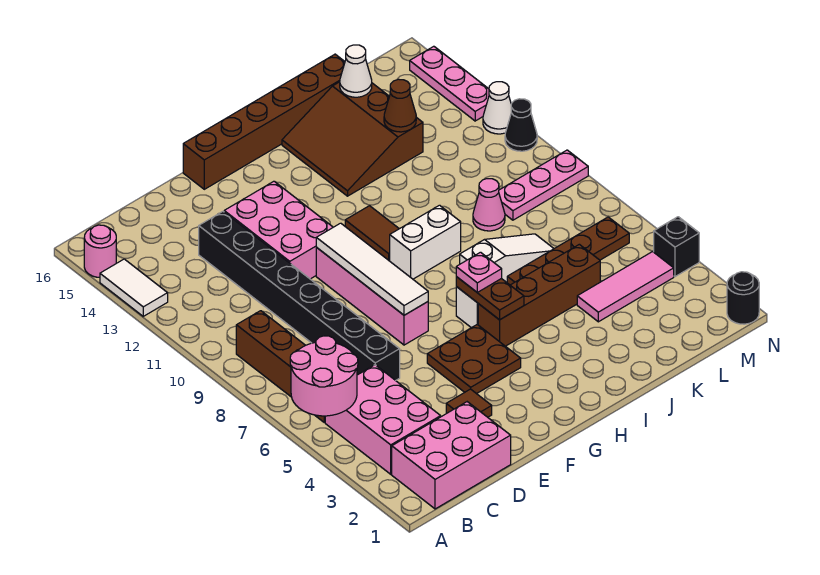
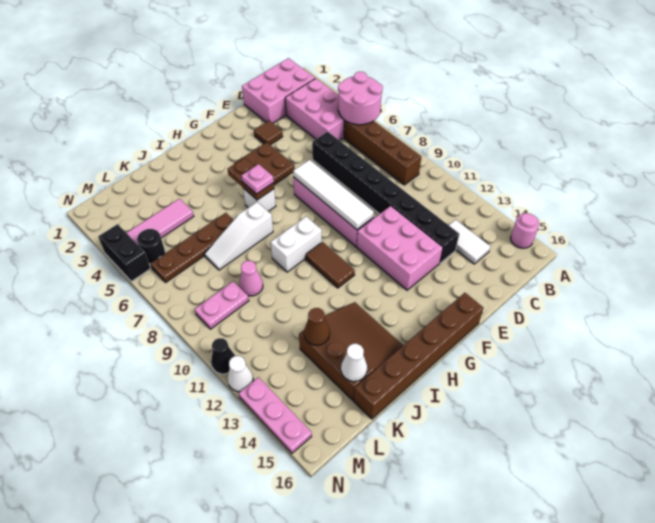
white tile A13:A14 level 1 -> white tile C13:C14 level 1
brown brick H5:K5 level 1 -> none
pink plate L9:N9 level 1 -> pink plate L9:M9 level 1
black round brick N1 level 1 -> black round brick M5 level 1
black brick N4 level 1 -> black brick N4:N5 level 1

